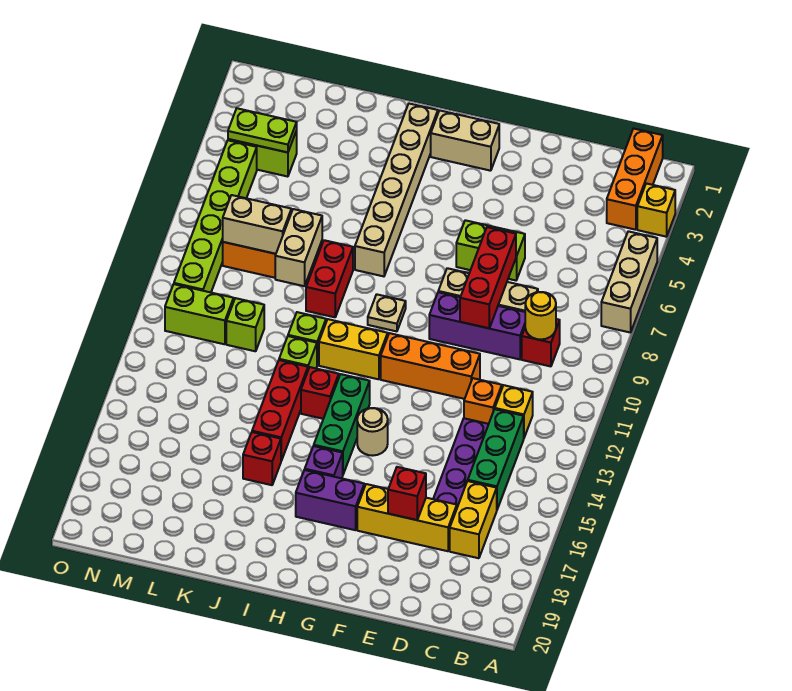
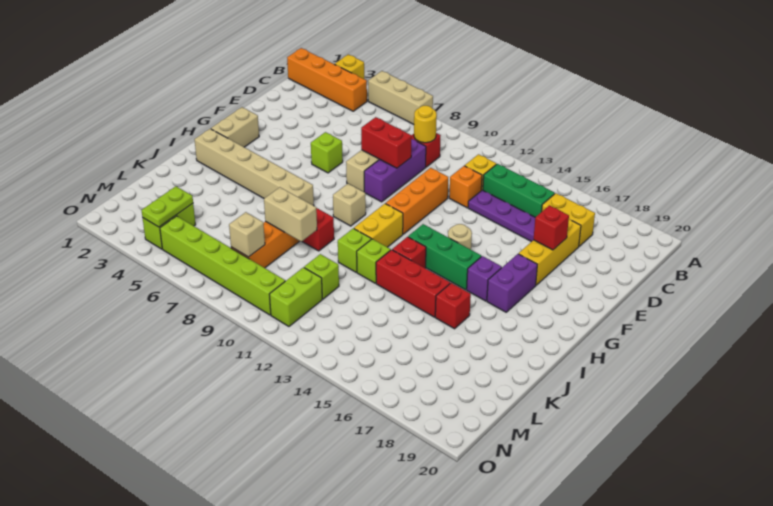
orange brick B1:B3 level 1 -> orange brick B1:B4 level 1
lime brick E6:F6 level 1 -> lime brick F6 level 1
red brick E7:E9 level 2 -> red brick E8:E9 level 2
tan plate H9 level 1 -> tan brick H9 level 1
tan brick L8:M8 level 2 -> tan brick M8 level 2

